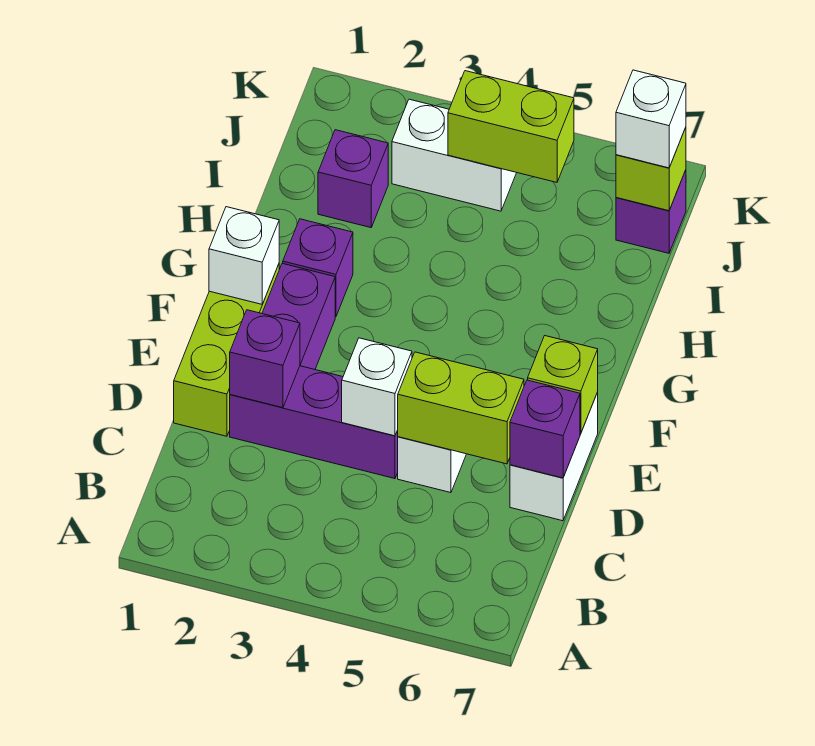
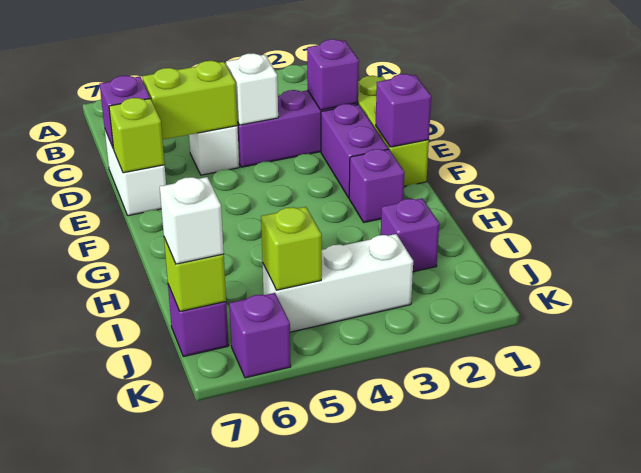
white brick F1 level 2 -> purple brick F1 level 2
white brick J3:J4 level 1 -> white brick J3:J5 level 1
lime brick J4:J5 level 2 -> lime brick J5 level 2
none -> purple brick K6 level 1

